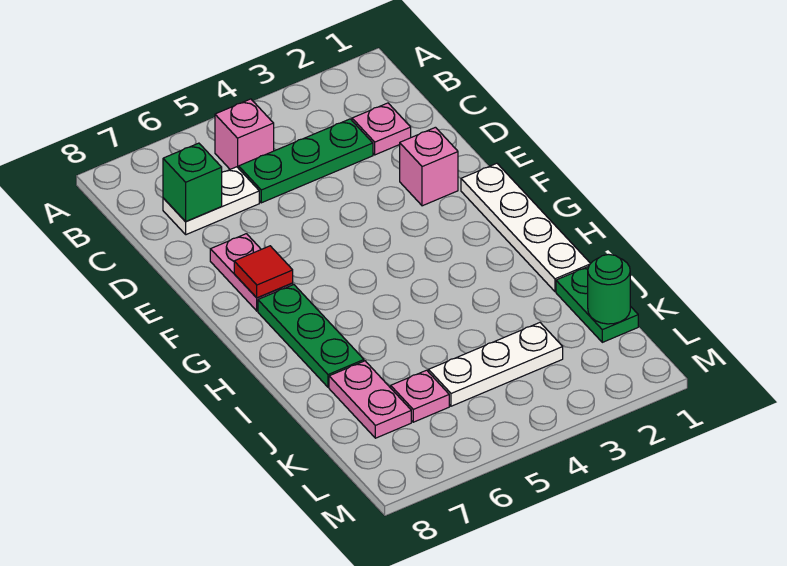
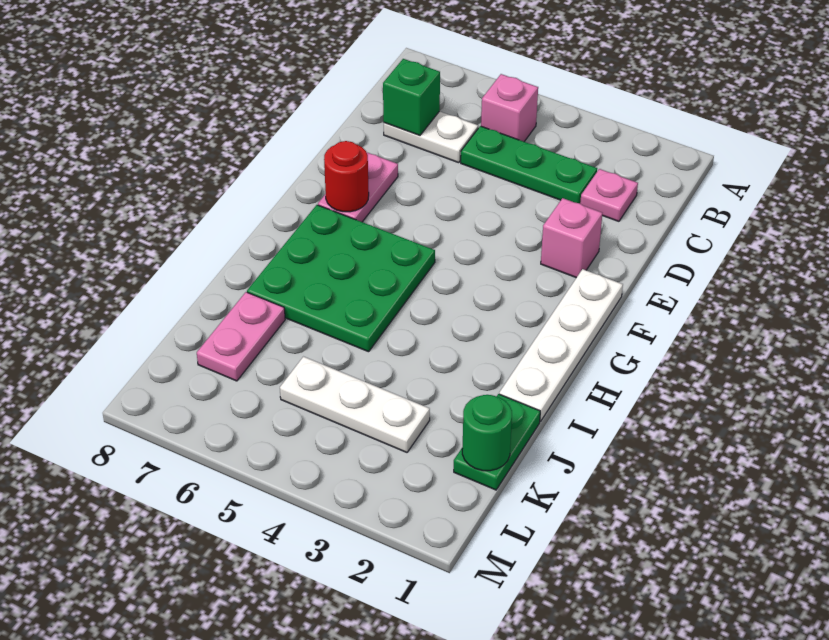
red tile F7 level 2 -> red round brick F7 level 2
green plate G7:I7 level 1 -> green plate G5:I7 level 1
pink plate K6 level 1 -> none

